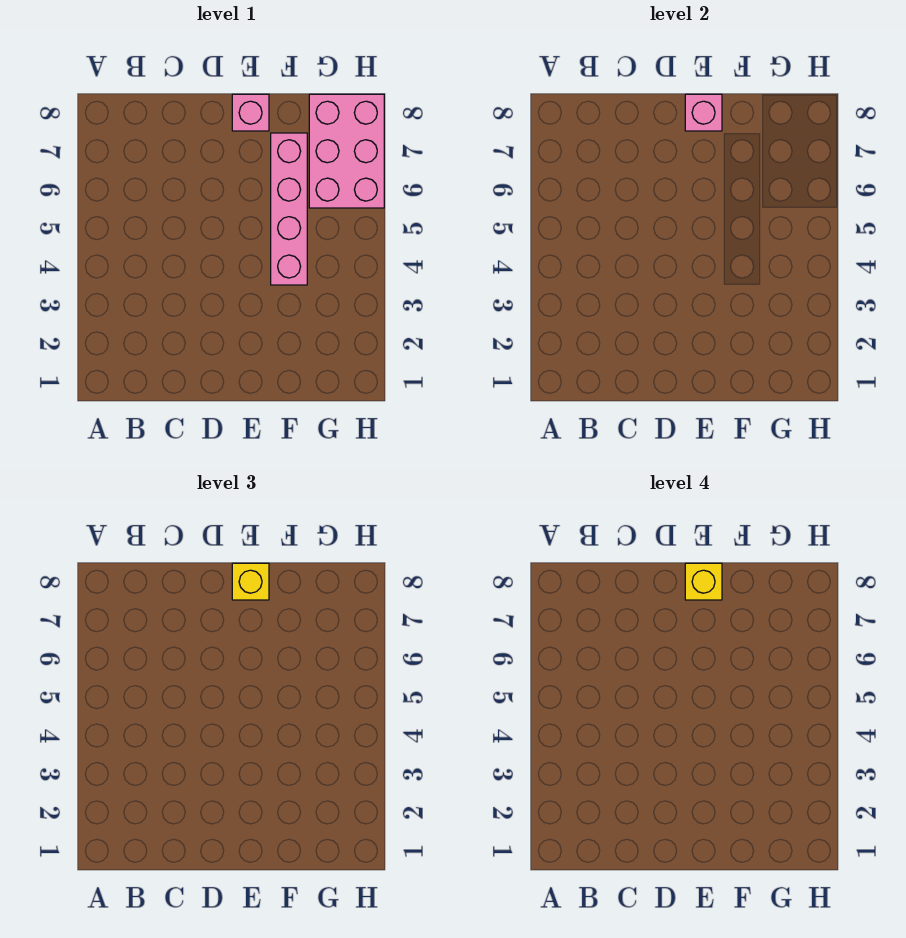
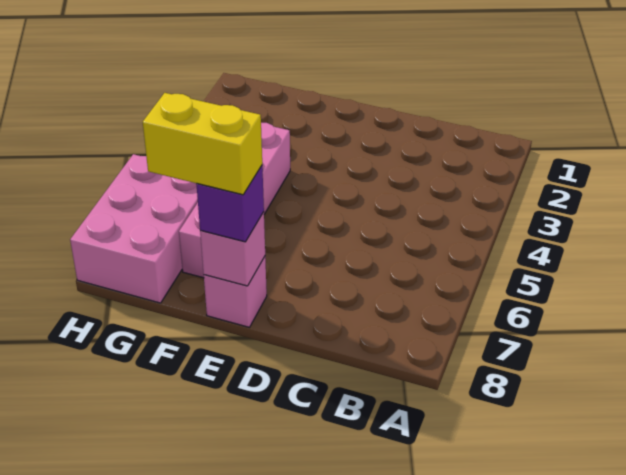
yellow brick E8 level 3 -> purple brick E8 level 3
yellow brick E8 level 4 -> yellow brick E8:F8 level 4

